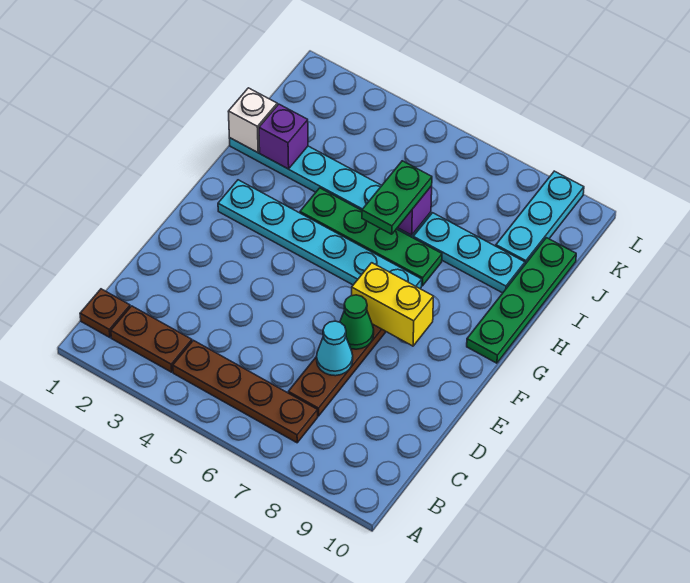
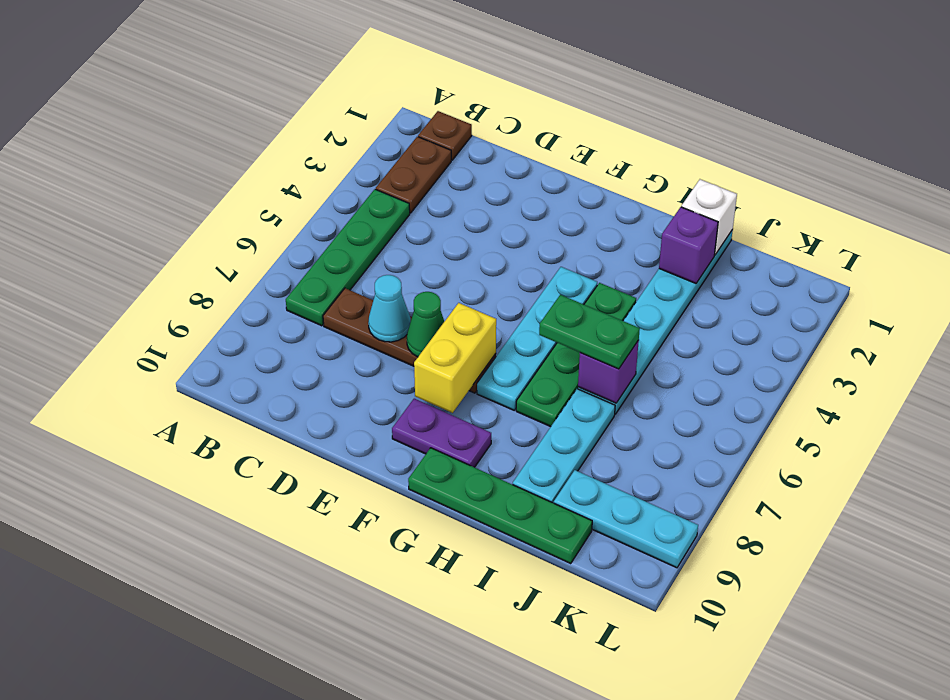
brown plate B4:B7 level 1 -> green plate B4:B7 level 1
none -> purple plate F9:G9 level 1
cyan plate G2:G7 level 1 -> cyan plate G4:G7 level 1

